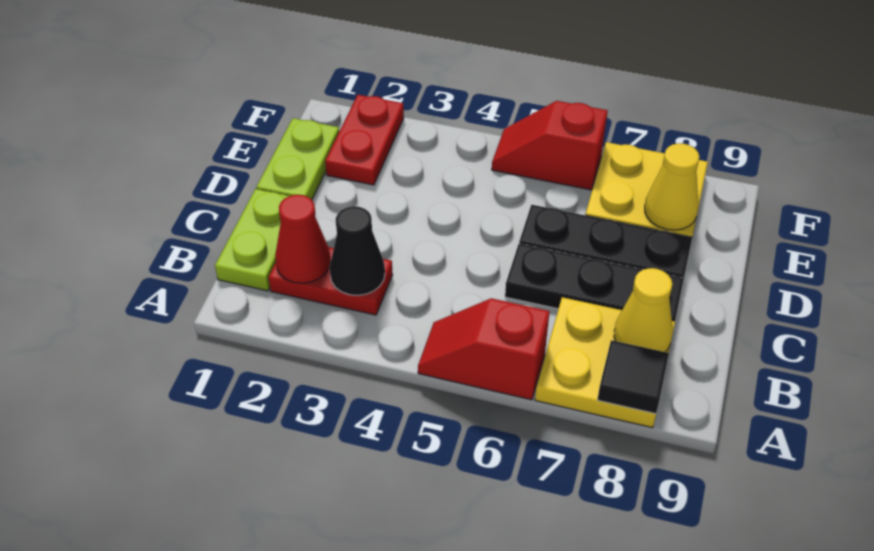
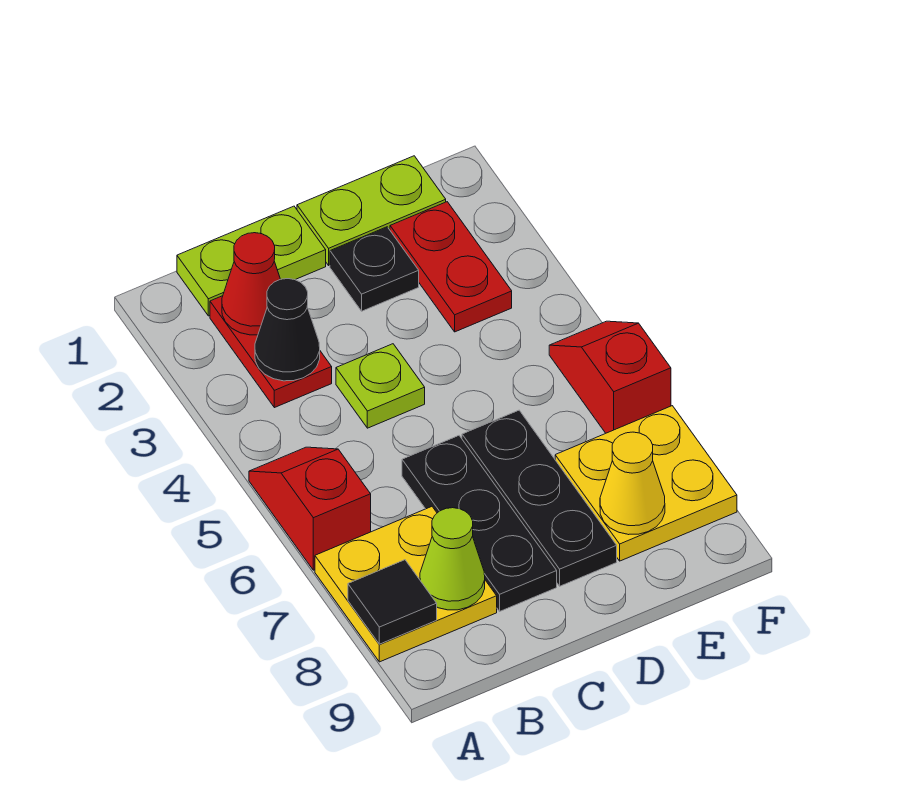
yellow cone B8 level 2 -> lime cone B8 level 2
none -> lime plate C4 level 1
none -> black plate D2 level 1
red plate E2:F2 level 1 -> red plate E2:E3 level 1

